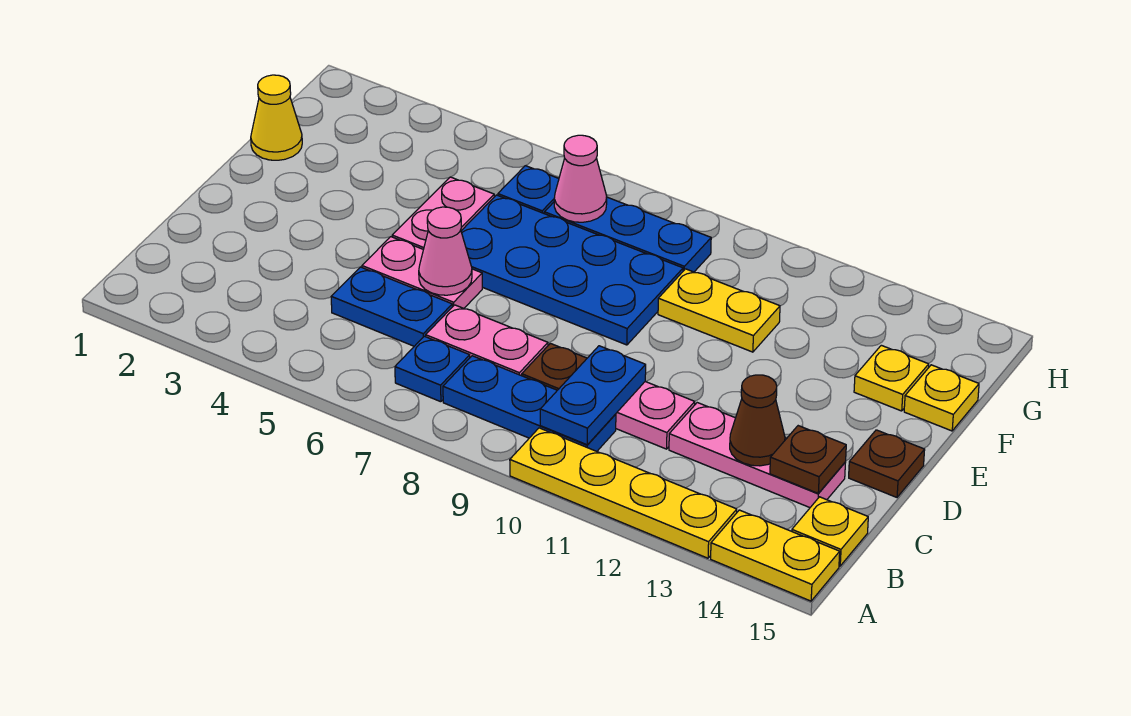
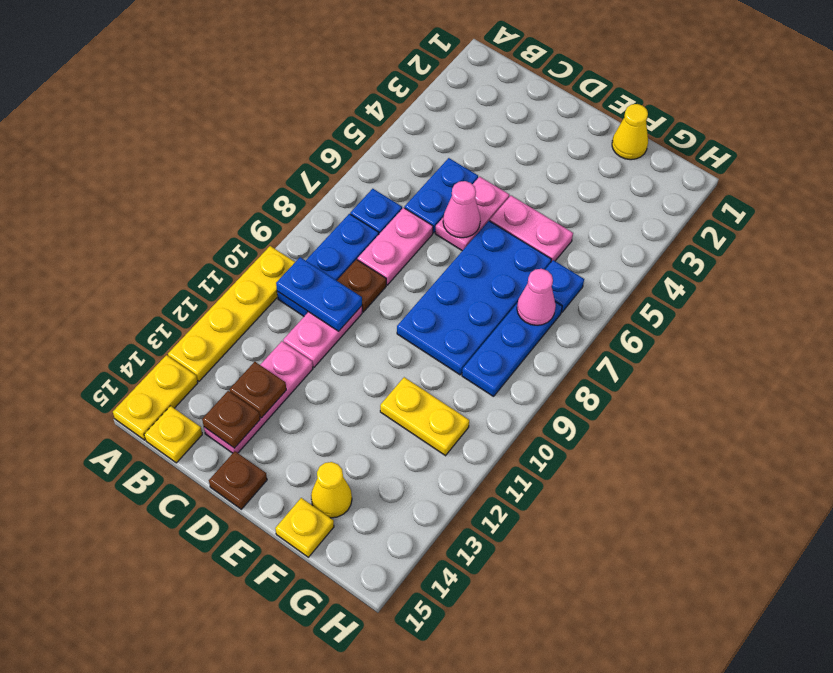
brown cone C13 level 2 -> brown plate C13 level 2
yellow plate F10:F11 level 1 -> yellow plate F11:G11 level 1
yellow plate F14 level 1 -> yellow cone F14 level 1

